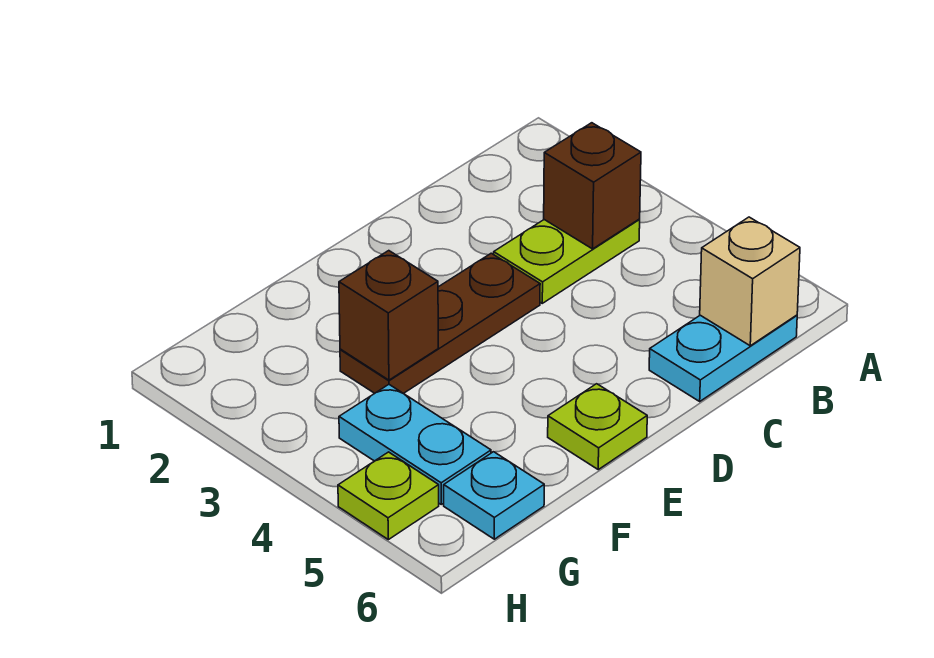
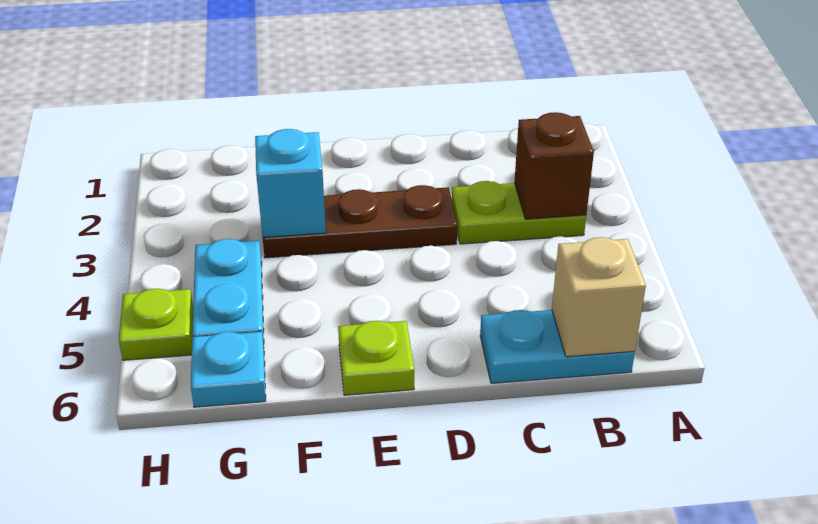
brown brick F3 level 2 -> cyan brick F3 level 2

